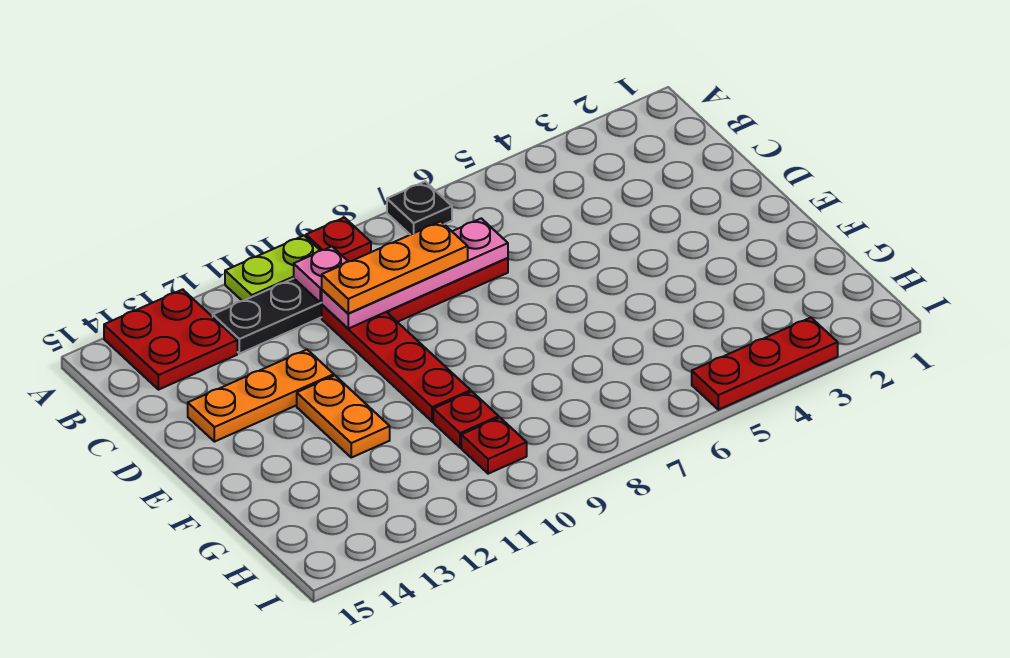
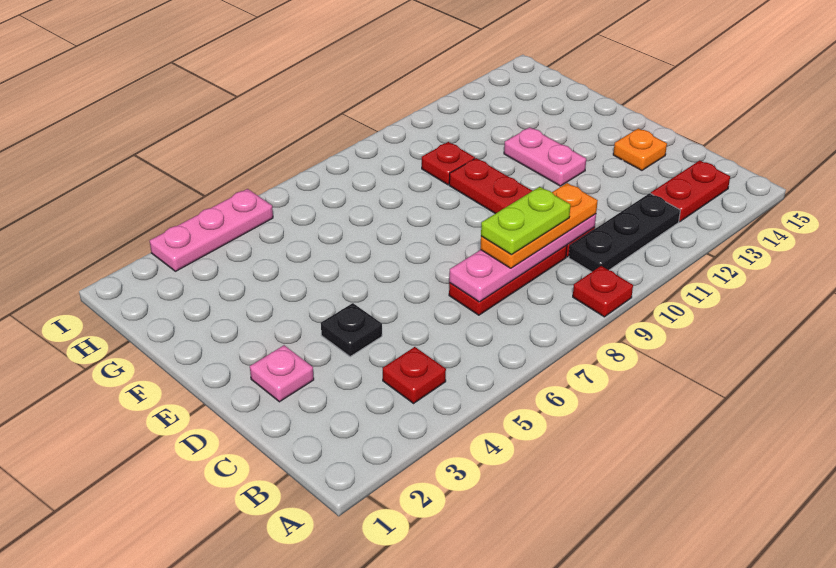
black plate A7 level 1 -> black plate D4 level 1
lime plate A10:A11 level 1 -> lime plate C8:C9 level 4
red plate A13:B14 level 1 -> red plate B13:B14 level 1
pink plate B10 level 2 -> pink plate D2 level 1
orange plate D12:D14 level 1 -> orange plate D14 level 1
orange plate E12:F12 level 1 -> pink plate E12:F12 level 1
red plate H10 level 1 -> red plate B4 level 1
red plate I3:I5 level 1 -> pink plate I3:I5 level 1

